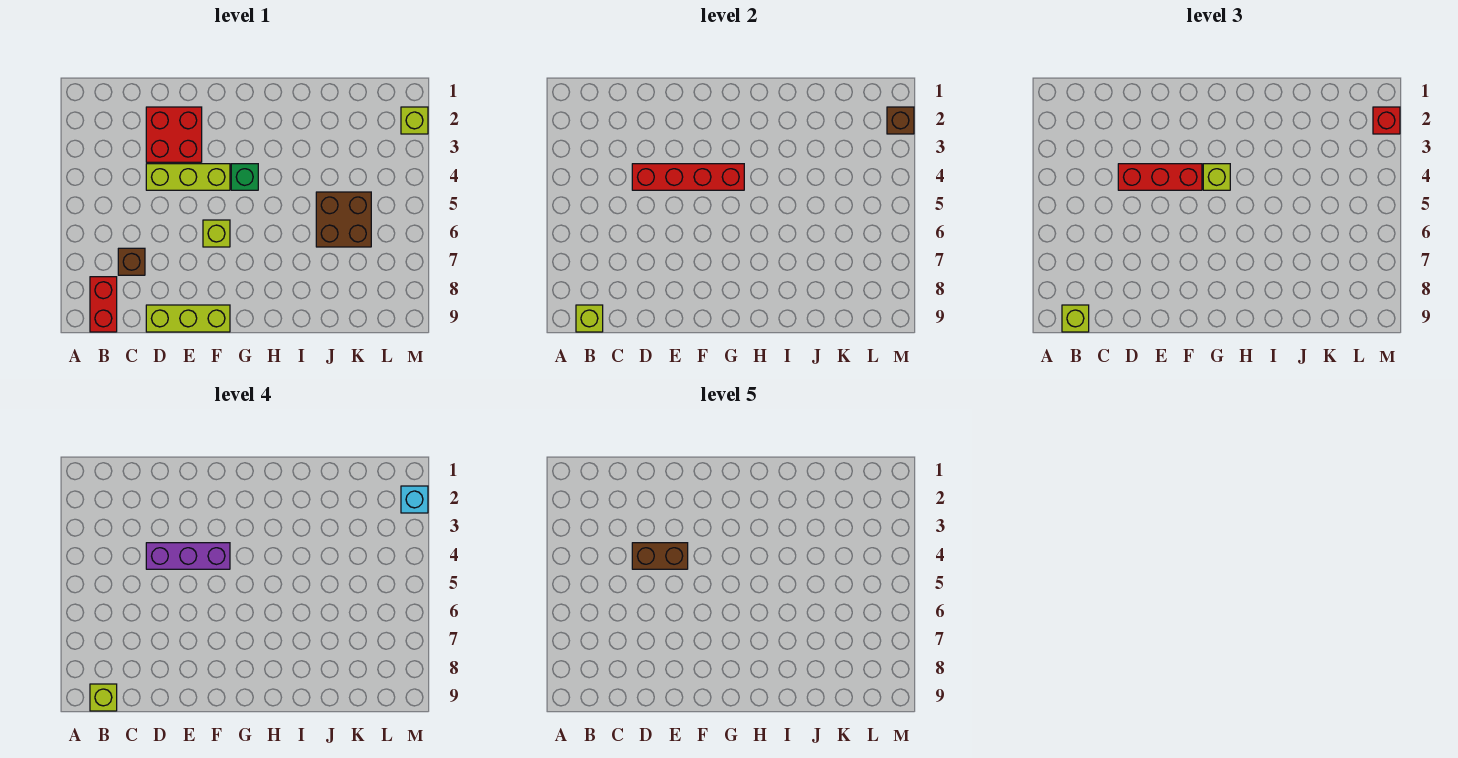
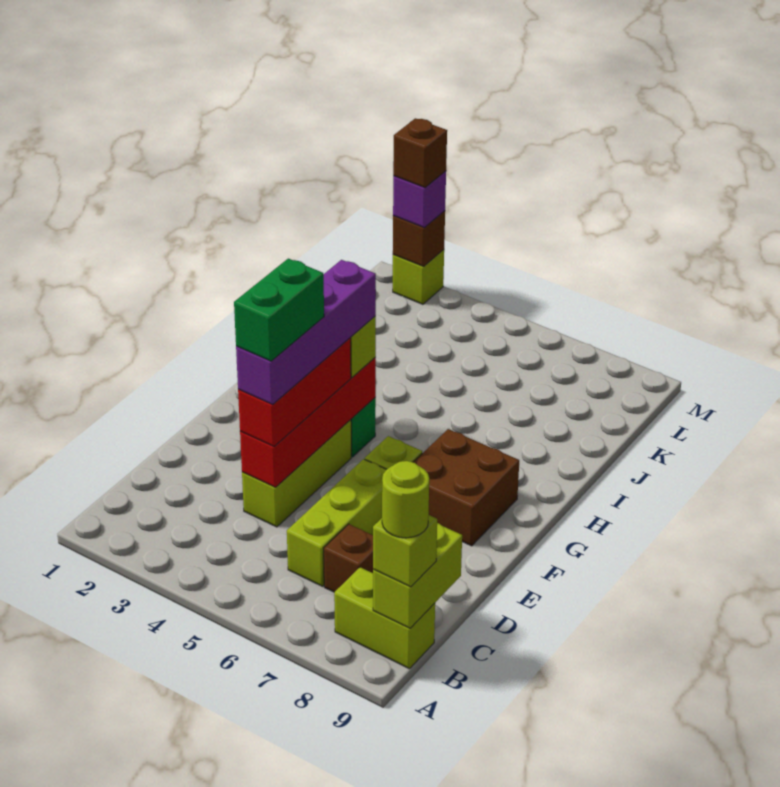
red brick B8:B9 level 1 -> lime brick B8:B9 level 1
lime brick B9 level 2 -> lime brick B9:C9 level 2
lime brick B9 level 4 -> lime round brick B9 level 4
red brick D2:E3 level 1 -> none
purple brick D4:F4 level 4 -> purple brick D4:G4 level 4
brown brick D4:E4 level 5 -> green brick D4:E4 level 5
lime brick D9:F9 level 1 -> lime brick C6:E6 level 1
brown brick J5:K6 level 1 -> brown brick F7:G8 level 1
red brick M2 level 3 -> purple brick M2 level 3
cyan brick M2 level 4 -> brown brick M2 level 4

